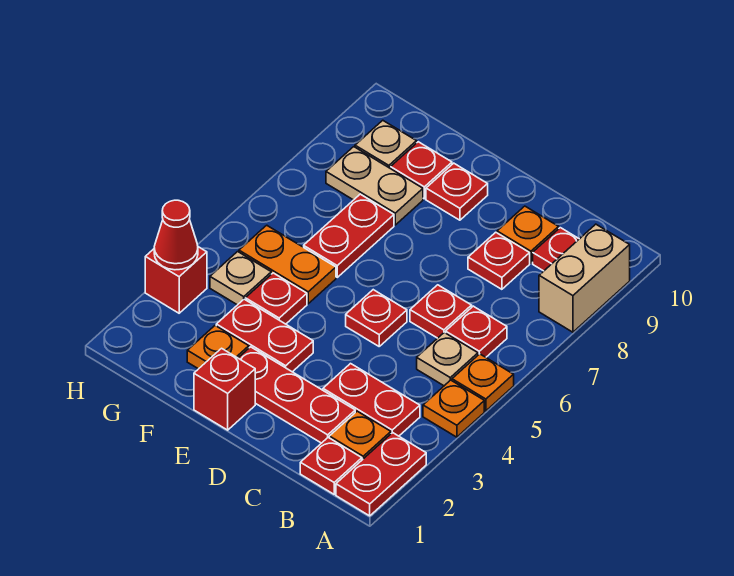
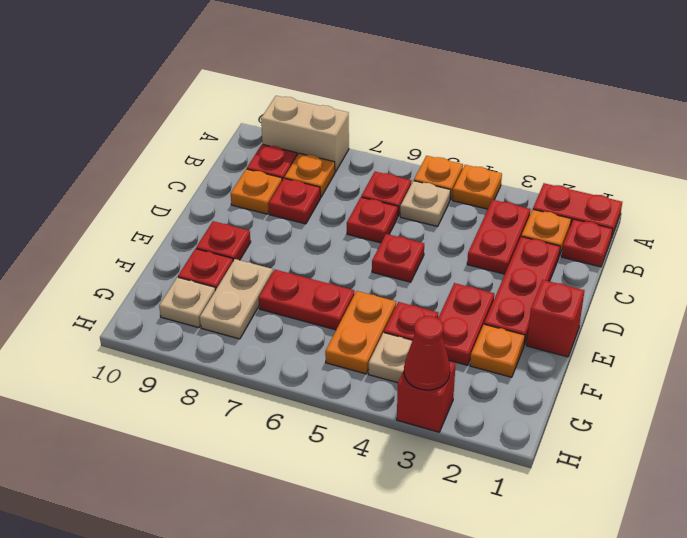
none -> orange plate B8 level 1

